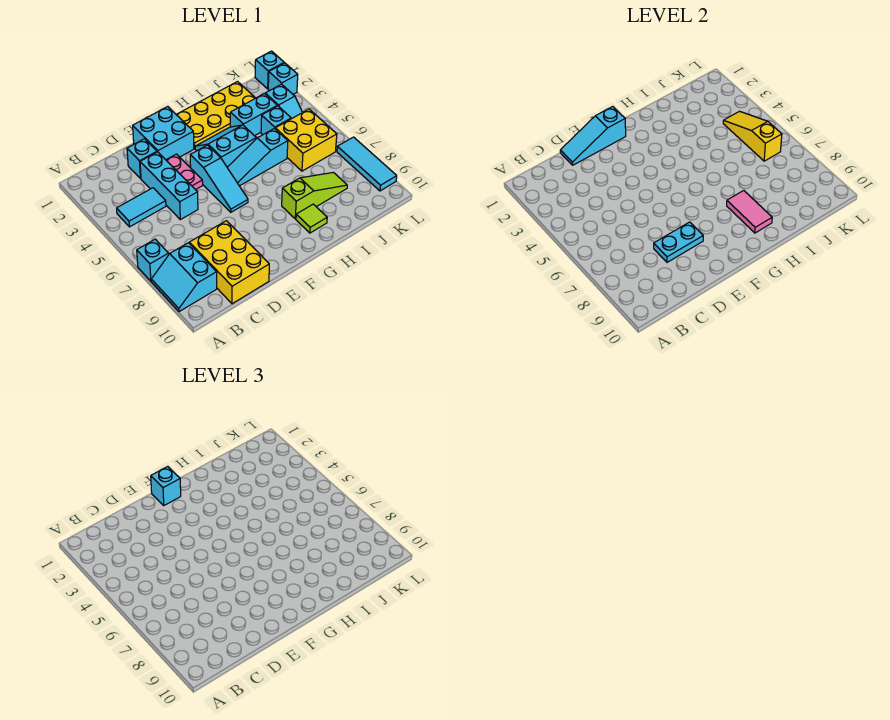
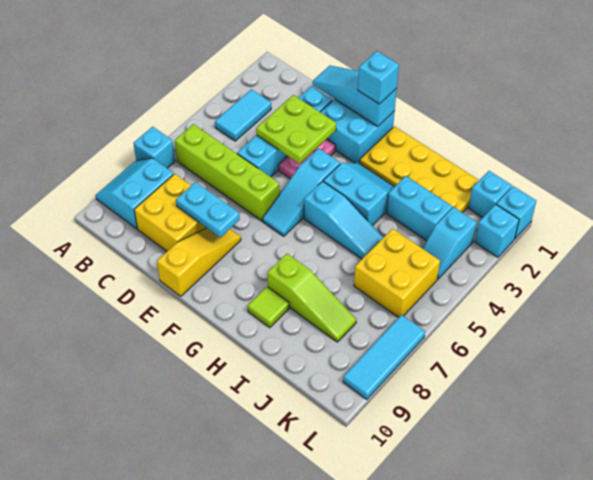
cyan tile B4:C4 level 1 -> cyan tile B3:B4 level 1
none -> lime brick B6:E6 level 1
yellow brick C8:D10 level 1 -> yellow brick C8:D9 level 1
none -> lime plate D3:E4 level 2
cyan slope G5:I5 level 1 top I -> cyan slope G5:I5 level 1 top G
pink tile H8:H9 level 2 -> none
cyan brick J4 level 1 -> cyan brick K1 level 1
yellow slope K4:K6 level 2 top 6 -> yellow slope E8:E10 level 1 top 10

